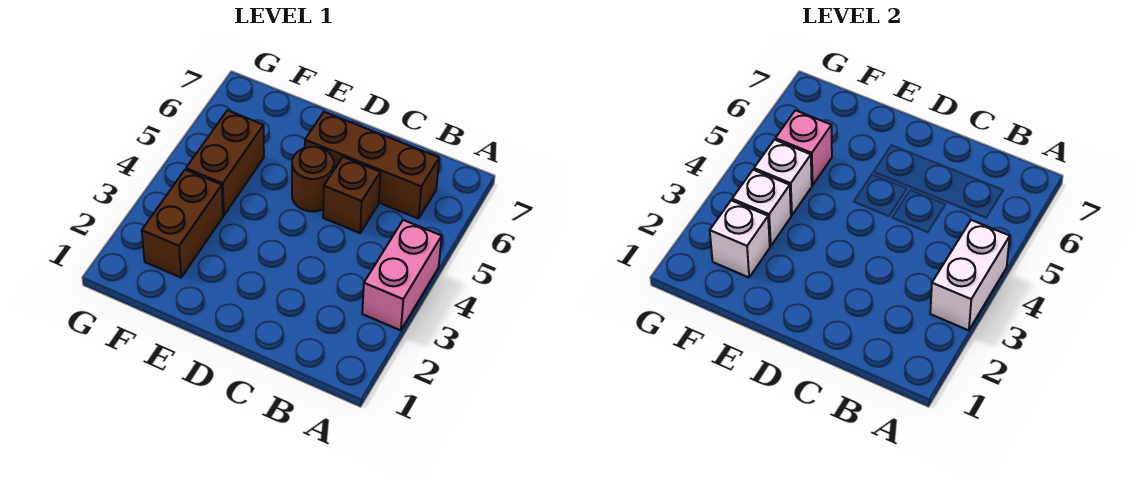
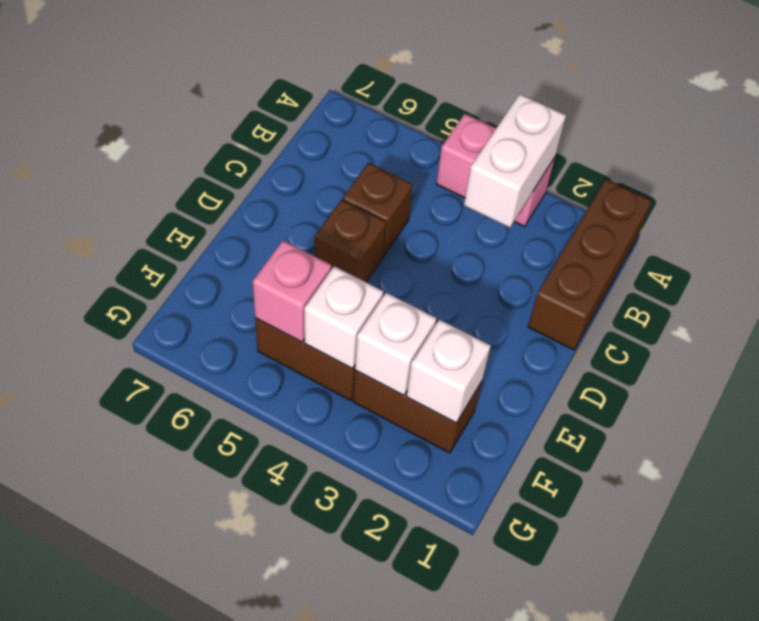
white brick A3:A4 level 2 -> white brick A3:B3 level 2
brown brick B6:D6 level 1 -> brown brick A1:C1 level 1
brown round brick D5 level 1 -> brown brick D5 level 1

